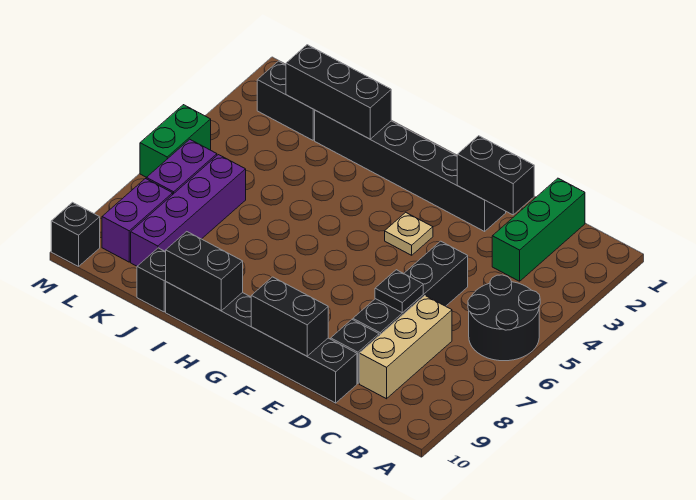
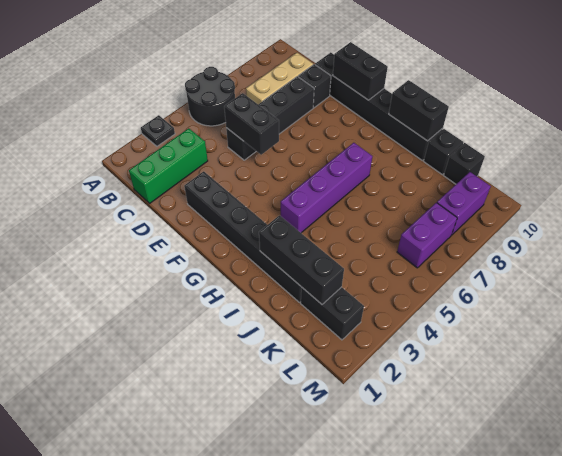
black brick D2:E2 level 2 -> black brick D5:E5 level 2
black plate D7 level 2 -> black plate A3 level 1
tan plate F4 level 1 -> none
purple brick K6:K9 level 1 -> purple brick H4:H7 level 1
green brick M5:M6 level 1 -> none
black brick M10 level 1 -> black brick K10 level 1

